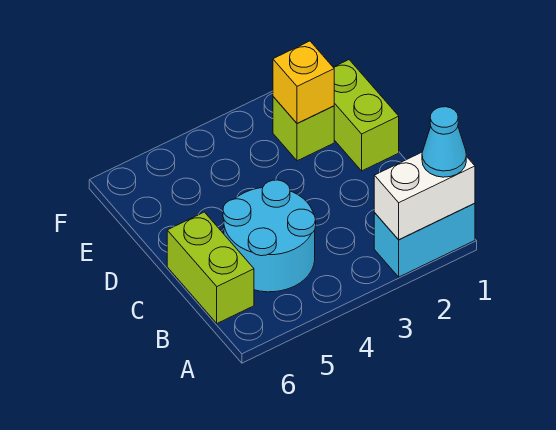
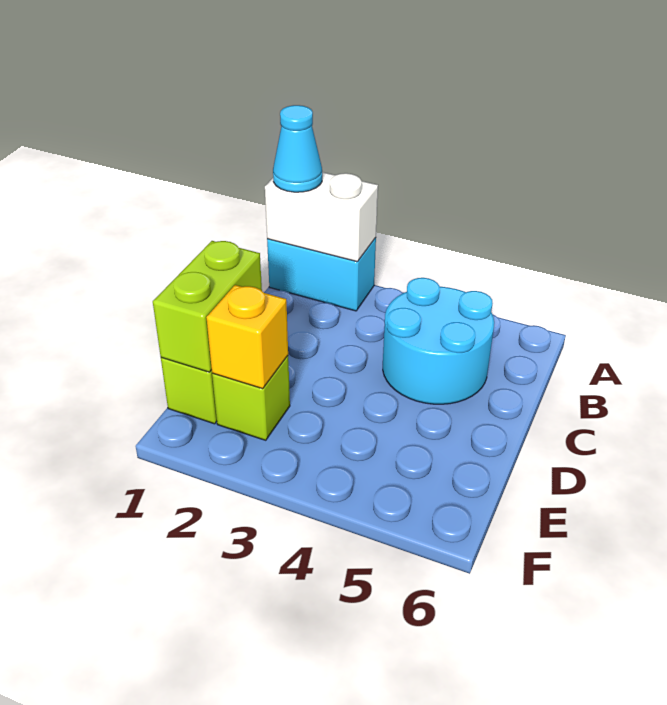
lime brick B6:C6 level 1 -> lime brick D1:E1 level 2

